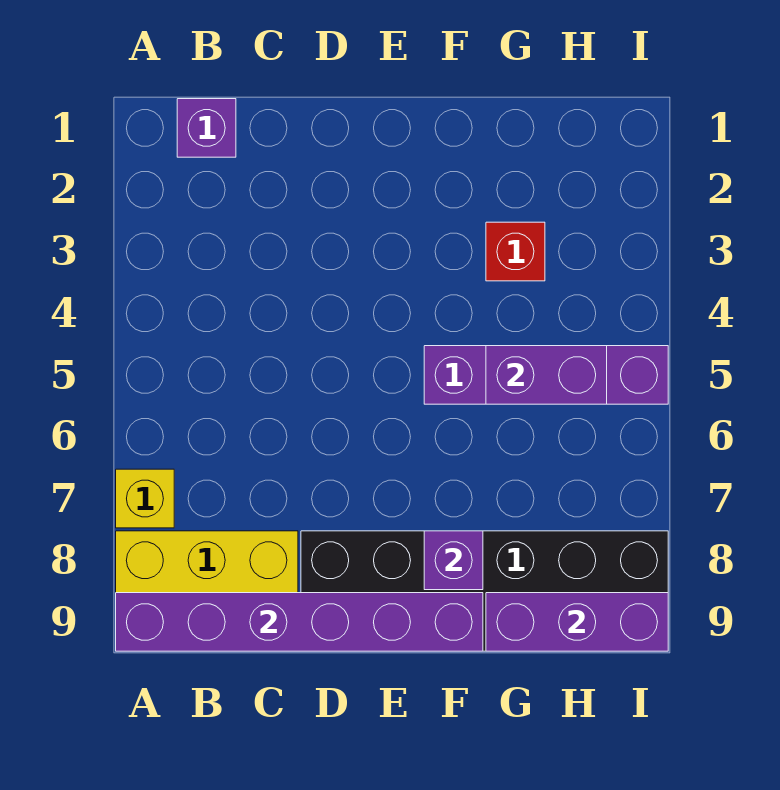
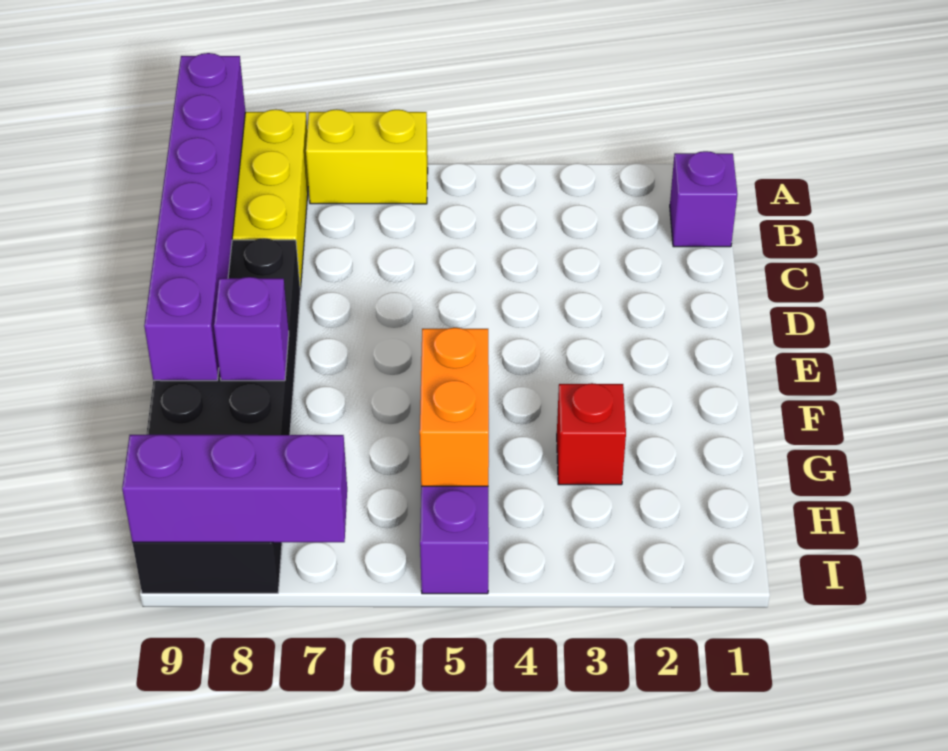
yellow brick A7 level 1 -> yellow brick A6:A7 level 1
purple brick G5:H5 level 2 -> orange brick G5:H5 level 2
purple brick G9:I9 level 2 -> purple brick I7:I9 level 2

